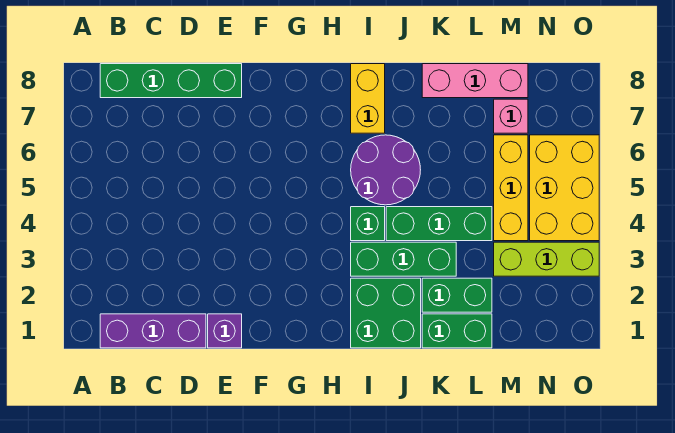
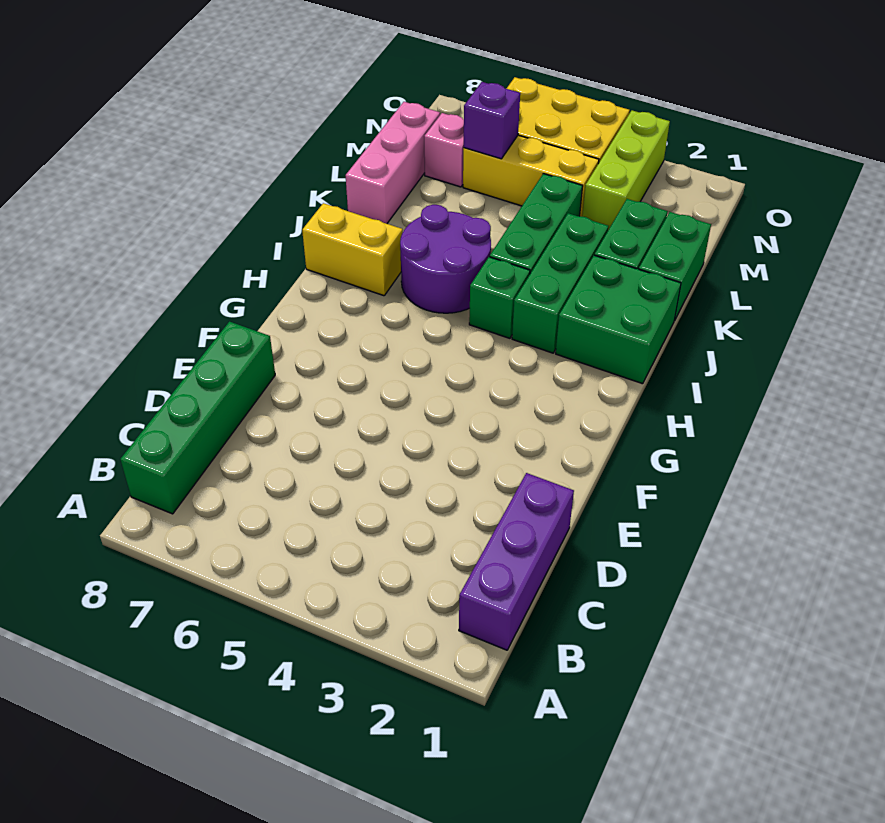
purple brick E1 level 1 -> purple brick M6 level 2

